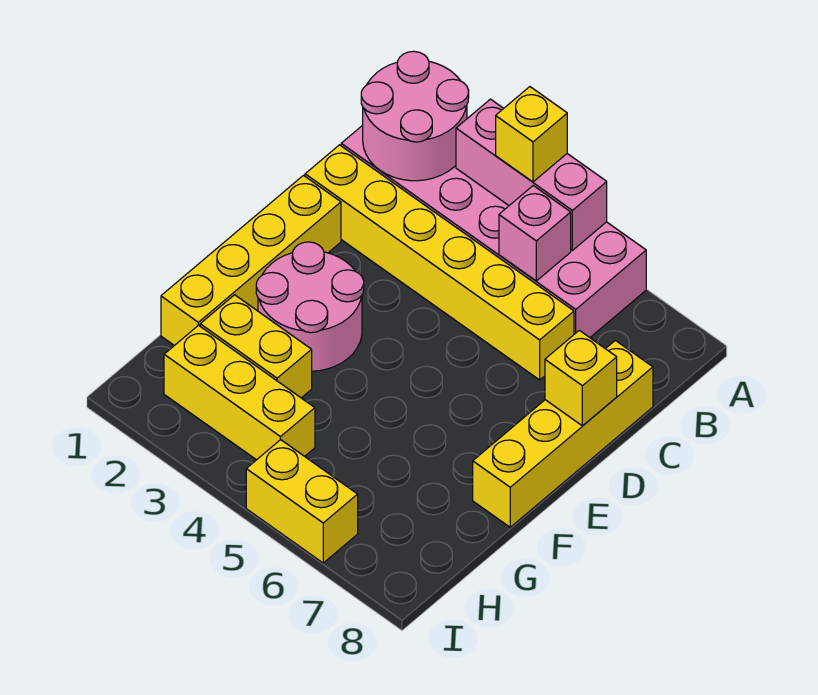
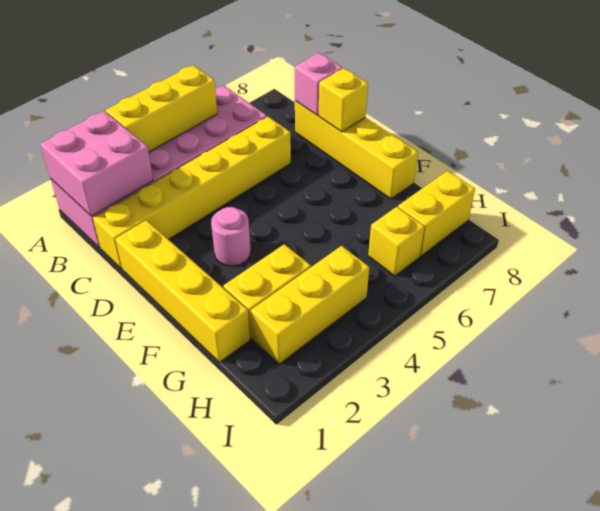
pink round brick A1:B2 level 2 -> pink brick A1:B2 level 2
pink brick A3:A5 level 2 -> yellow brick A3:A5 level 2
yellow brick A4 level 3 -> yellow brick H6 level 1
pink brick B5 level 2 -> pink brick C8 level 2
pink round brick E2:F3 level 1 -> pink round brick E3 level 1
yellow brick I5:I6 level 1 -> yellow brick H7:H8 level 1

